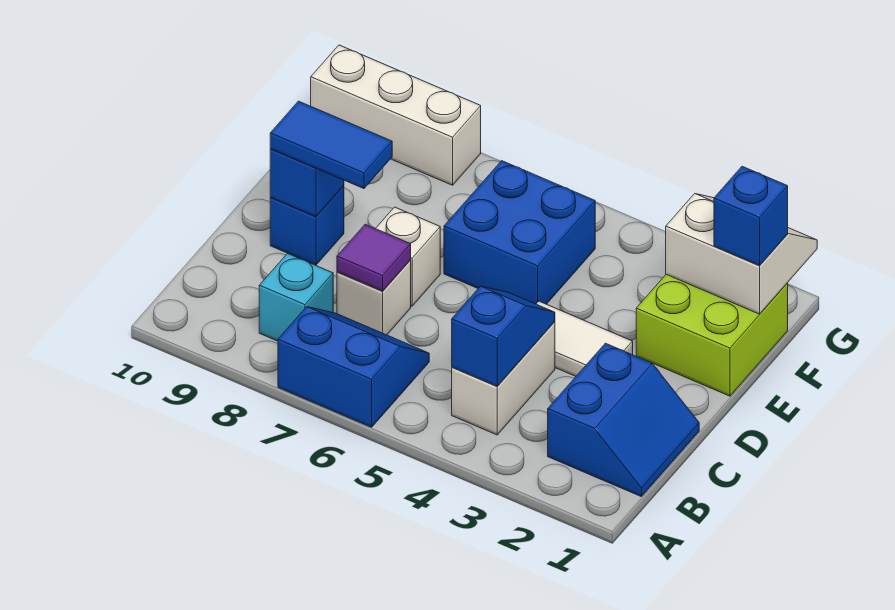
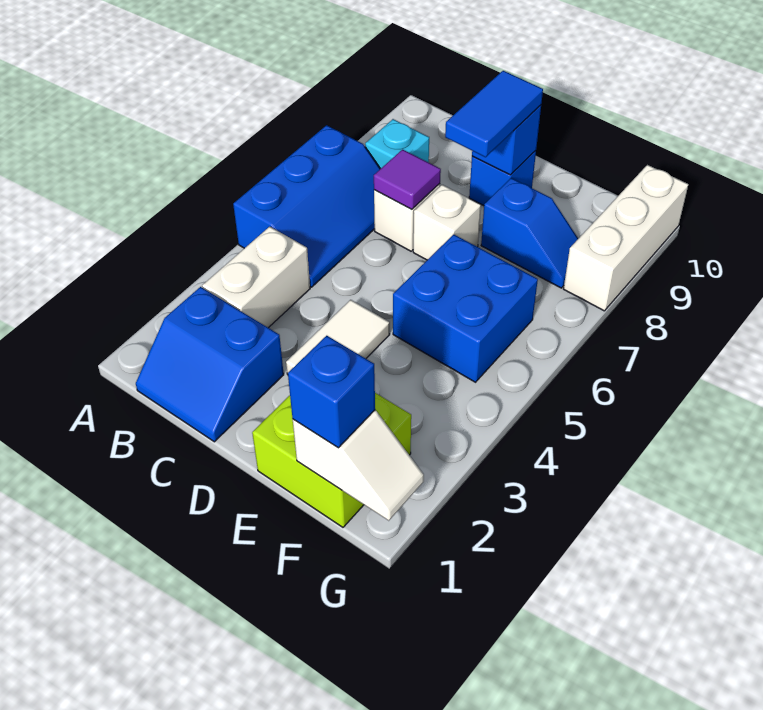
blue slope A6:B7 level 1 top A -> blue slope A5:B7 level 1 top A
white brick B4:C4 level 1 -> white brick B3:B4 level 1
blue slope B4:C4 level 2 top B -> blue slope E8:F8 level 1 top E
white slope F1:G2 level 2 top F -> white slope F1:G1 level 2 top F

